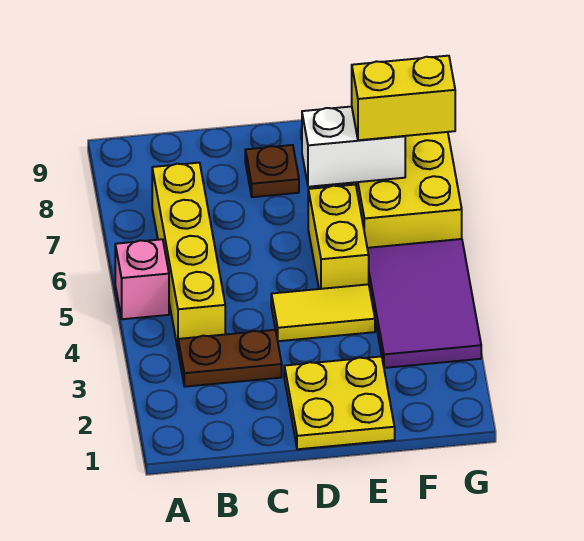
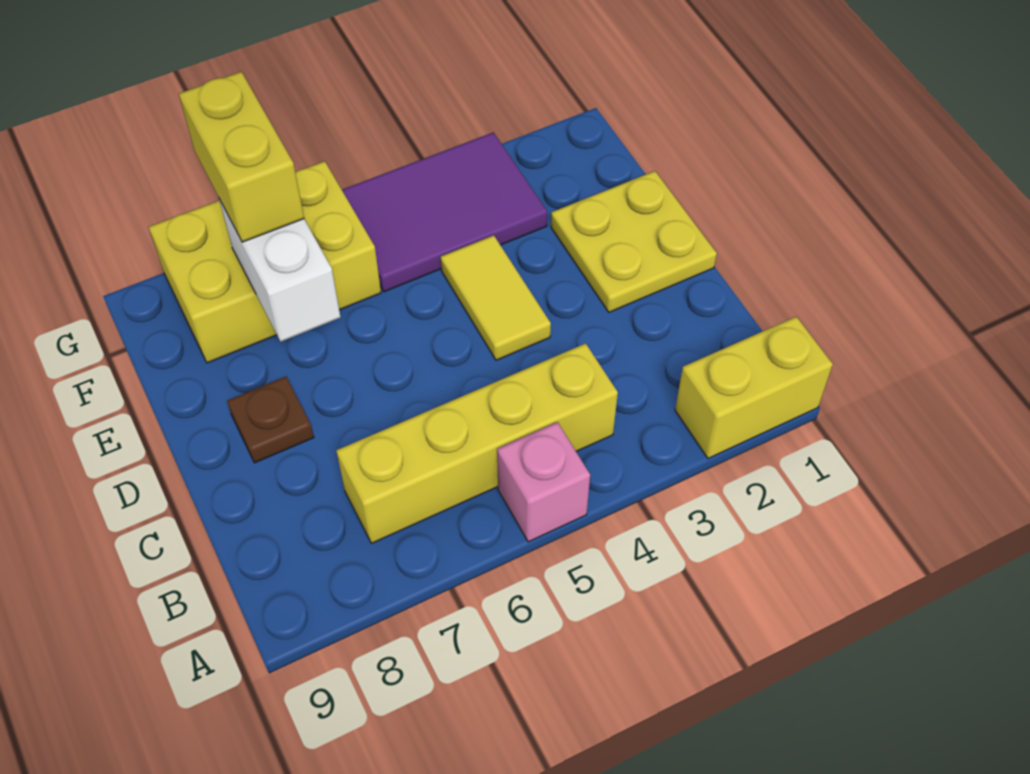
brown plate B3:C3 level 1 -> none
yellow brick E5:E6 level 1 -> yellow brick A1:A2 level 1

